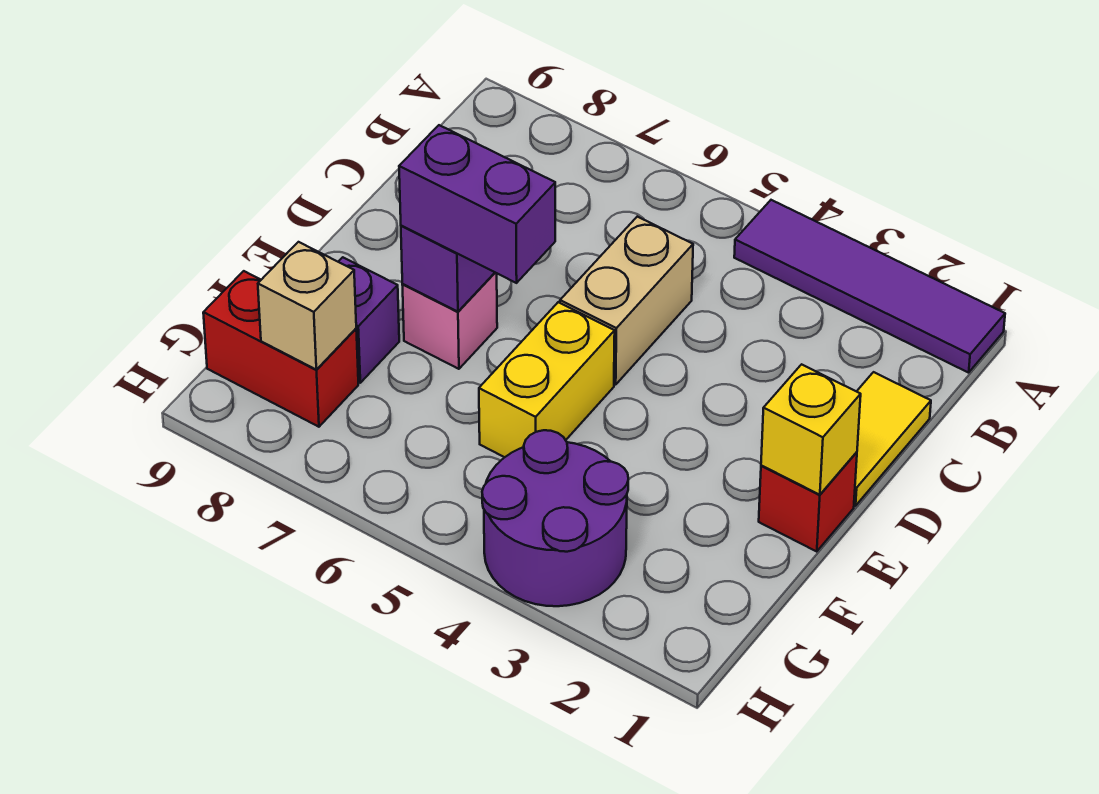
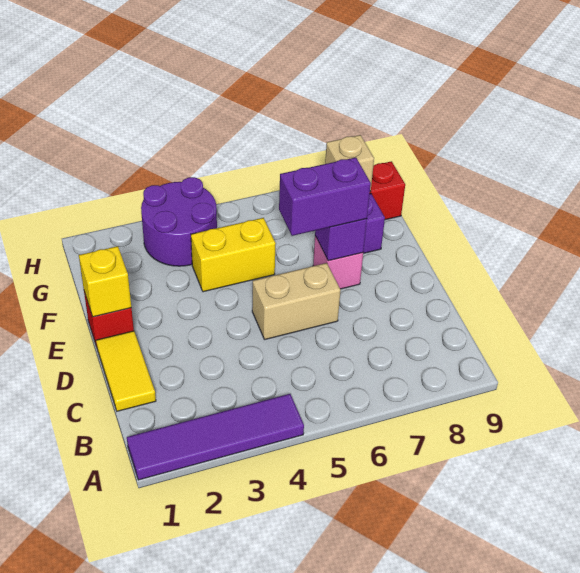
tan brick C5:D5 level 1 -> tan brick D5:D6 level 1
yellow brick E5:F5 level 1 -> yellow brick F4:F5 level 1

